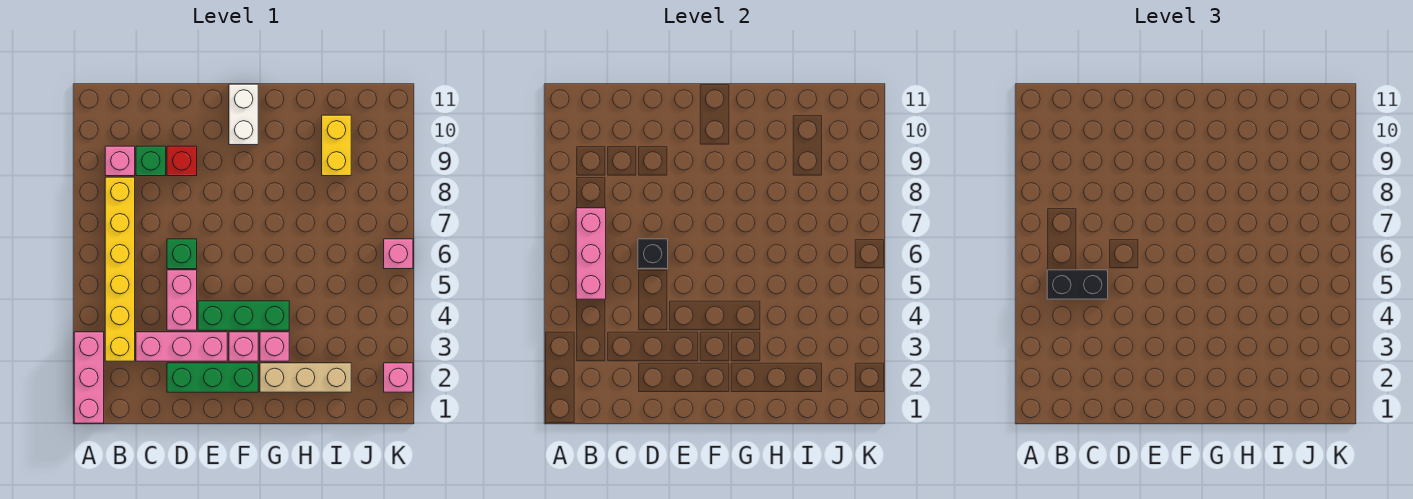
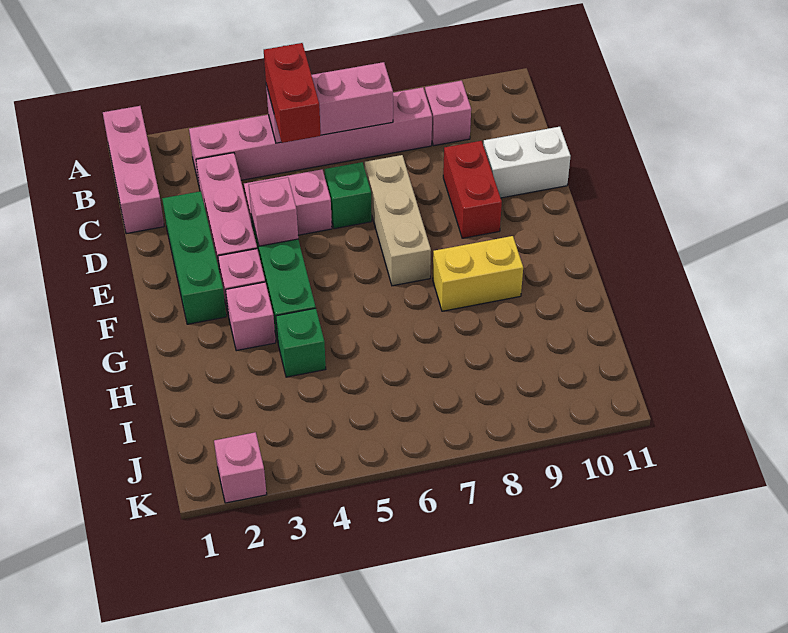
pink brick A1:A3 level 1 -> pink brick A1:C1 level 1
yellow brick B3:B8 level 1 -> pink brick B3:B8 level 1
black brick B5:C5 level 3 -> red brick B5:C5 level 3
green brick C9 level 1 -> green brick H4 level 1
black brick D6 level 2 -> none
red brick D9 level 1 -> red brick D9:E9 level 1
white brick F10:F11 level 1 -> white brick D10:D11 level 1
tan brick G2:I2 level 1 -> tan brick D7:F7 level 1
yellow brick I9:I10 level 1 -> yellow brick G8:G9 level 1
pink brick K6 level 1 -> pink brick E4 level 2

